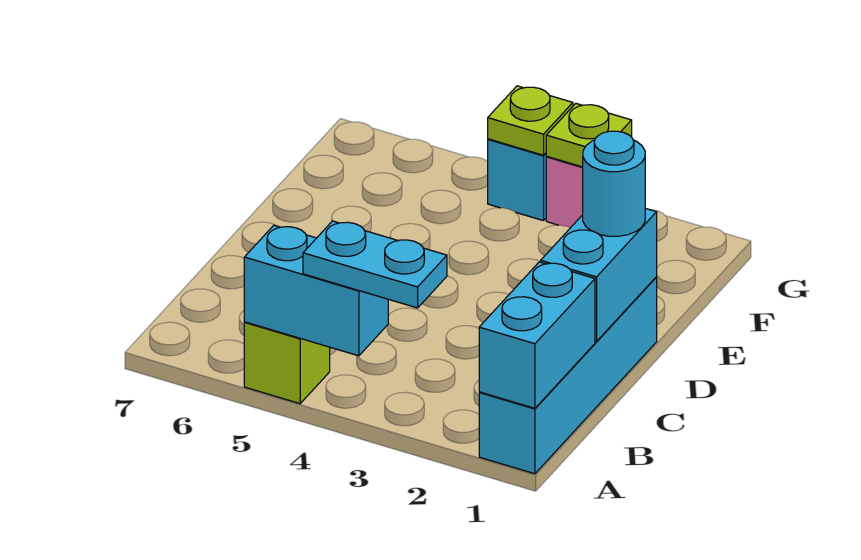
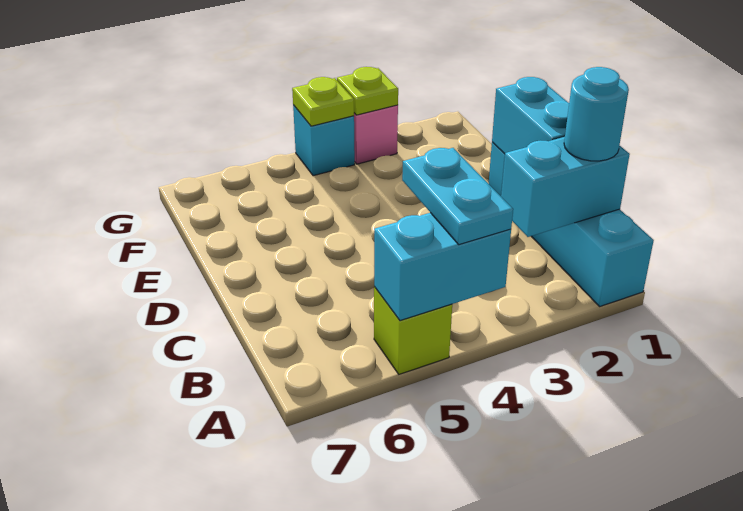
cyan brick A1:B1 level 2 -> cyan brick B1:B2 level 2
cyan plate A3:A4 level 3 -> cyan plate A4:B4 level 3
cyan round brick D1 level 3 -> cyan round brick B1 level 3

